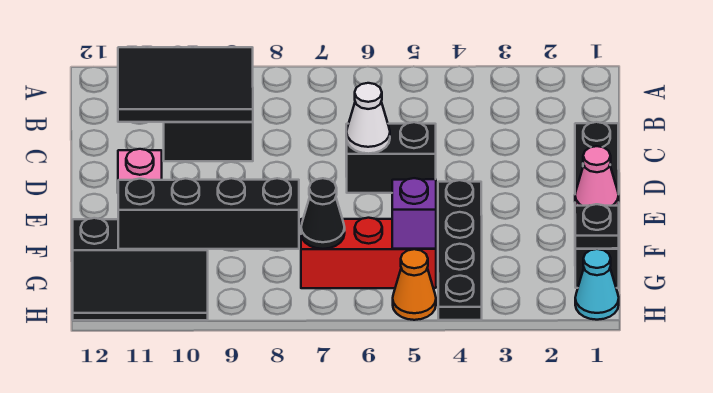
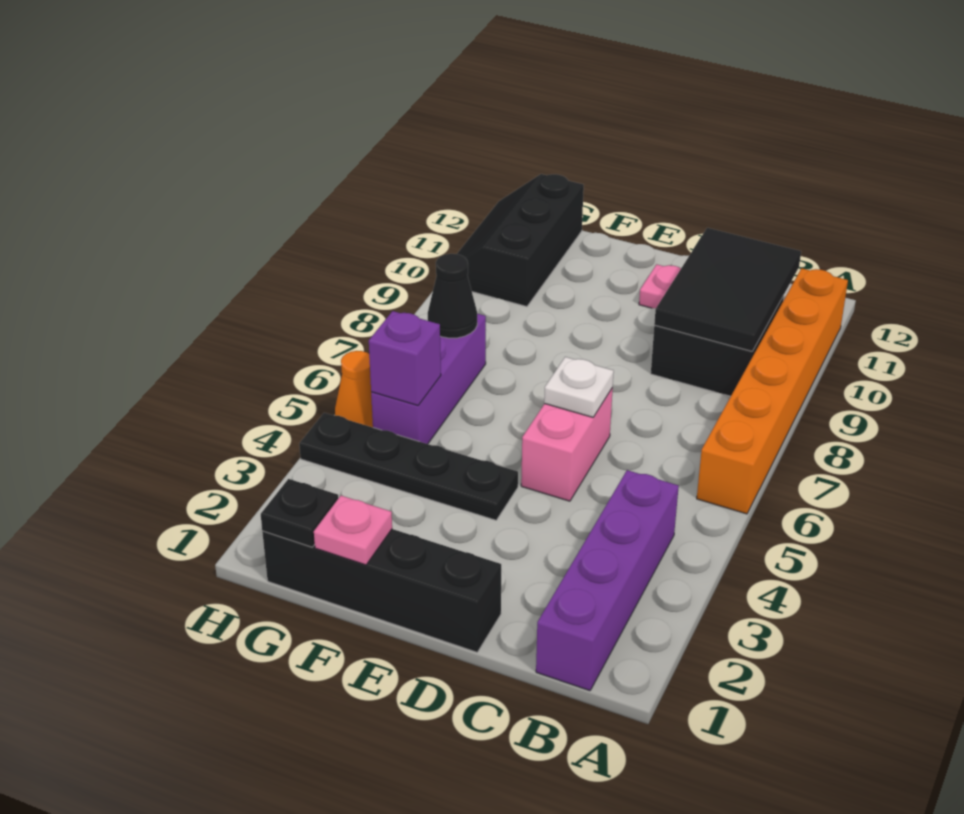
none -> orange brick A6:A11 level 1
none -> purple brick B1:B4 level 1
black brick D5:D6 level 1 -> pink brick D5:D6 level 1
white cone D6 level 2 -> white plate D6 level 2
pink cone F1 level 2 -> pink plate F1 level 2
red brick G5:G7 level 1 -> purple brick G5:G7 level 1
black brick G8:G11 level 2 -> none
cyan cone H1 level 1 -> none

